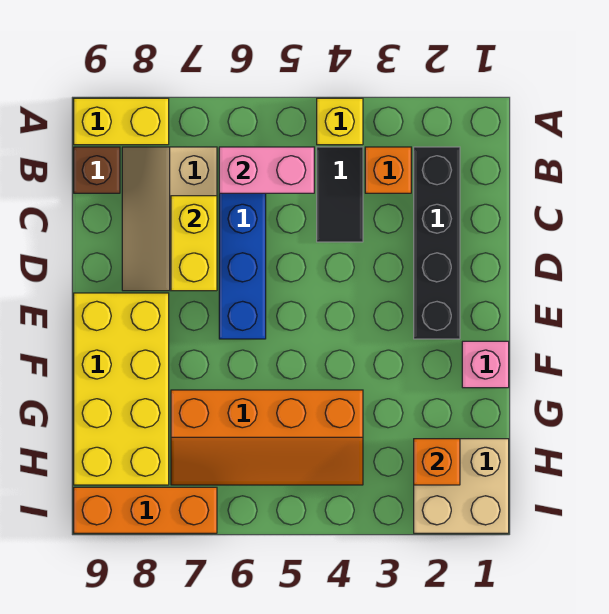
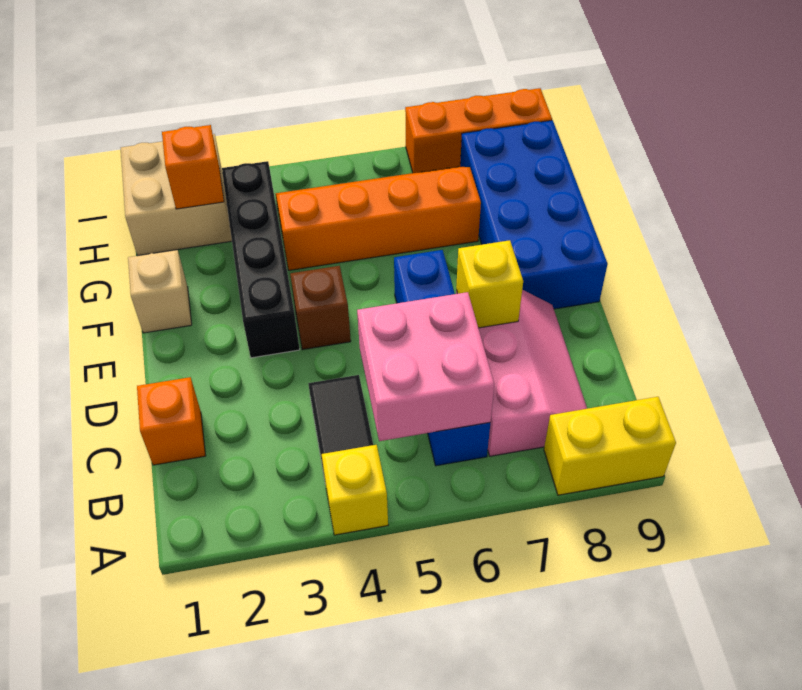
black brick B2:E2 level 1 -> black brick E3:H3 level 1
orange brick B3 level 1 -> orange brick C1 level 1
pink brick B5:B6 level 2 -> pink brick B5:C6 level 2
tan slope B7:D8 level 1 top 7 -> pink slope B7:D8 level 1 top 7
brown brick B9 level 1 -> brown brick E4 level 1
yellow brick C7:D7 level 2 -> yellow brick D7 level 2
yellow brick E8:H9 level 1 -> blue brick E8:H9 level 1
pink brick F1 level 1 -> tan brick F1 level 1

